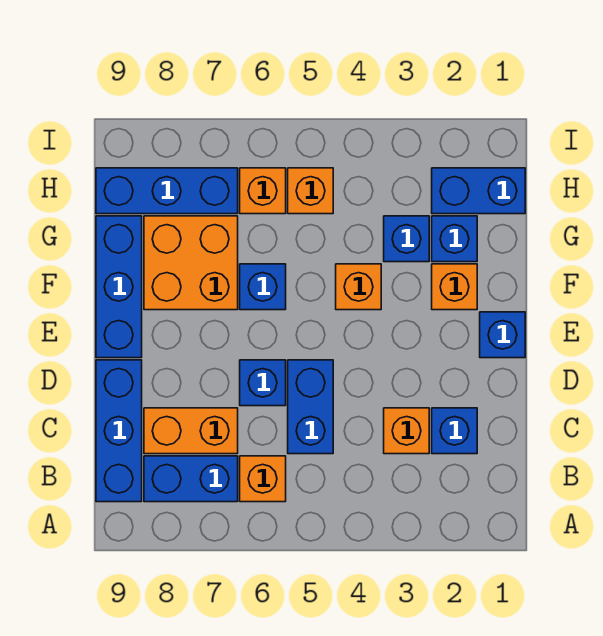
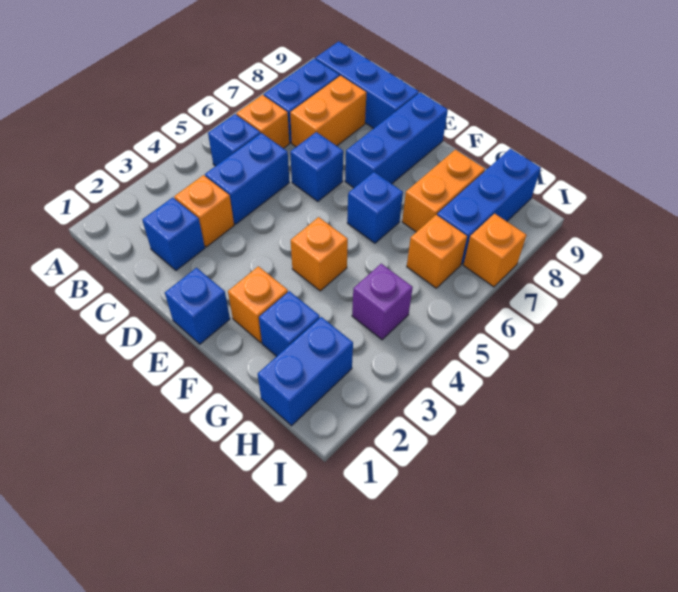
blue brick C5:D5 level 1 -> blue brick C4:C5 level 1
blue brick E9:G9 level 1 -> blue brick E7:E9 level 1
orange brick F7:G8 level 1 -> orange brick G7:G8 level 1
blue brick G3 level 1 -> blue brick B5 level 1
none -> purple brick H4 level 1
orange brick H5 level 1 -> orange brick I7 level 1

